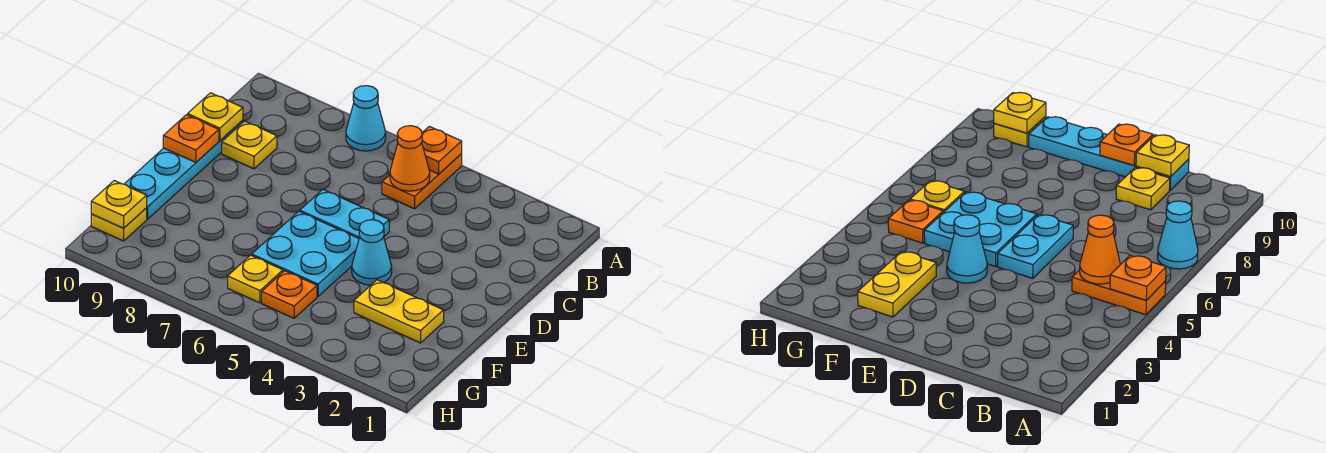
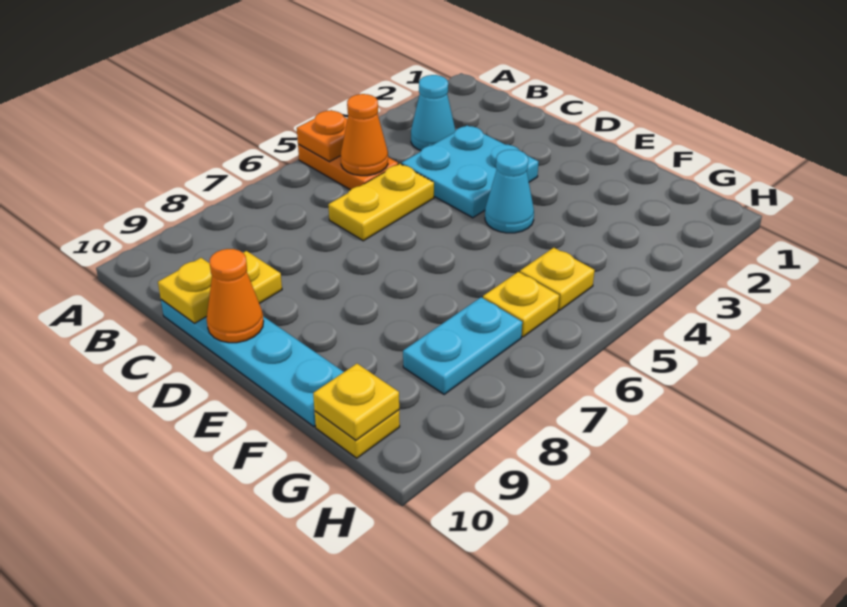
cyan cone A7 level 1 -> cyan cone B3 level 1
cyan plate D5:D6 level 1 -> cyan plate G7:G8 level 1
orange plate D10 level 2 -> orange cone D10 level 2
cyan plate E5:F6 level 1 -> cyan plate C3:D4 level 1
yellow plate F2:F3 level 1 -> yellow plate C5:C6 level 1
orange plate G5 level 1 -> yellow plate G5 level 1

